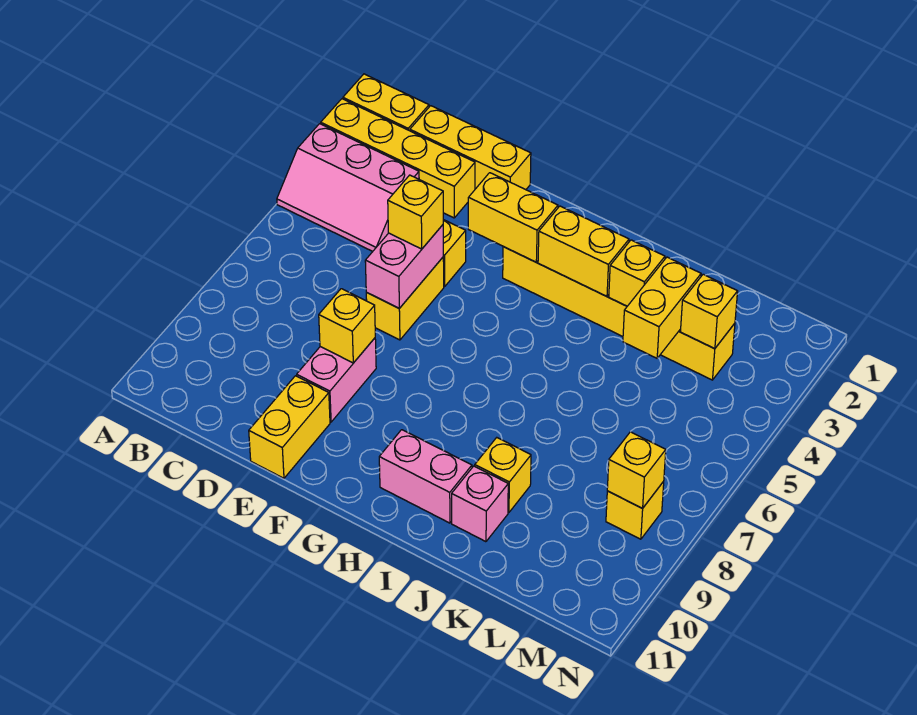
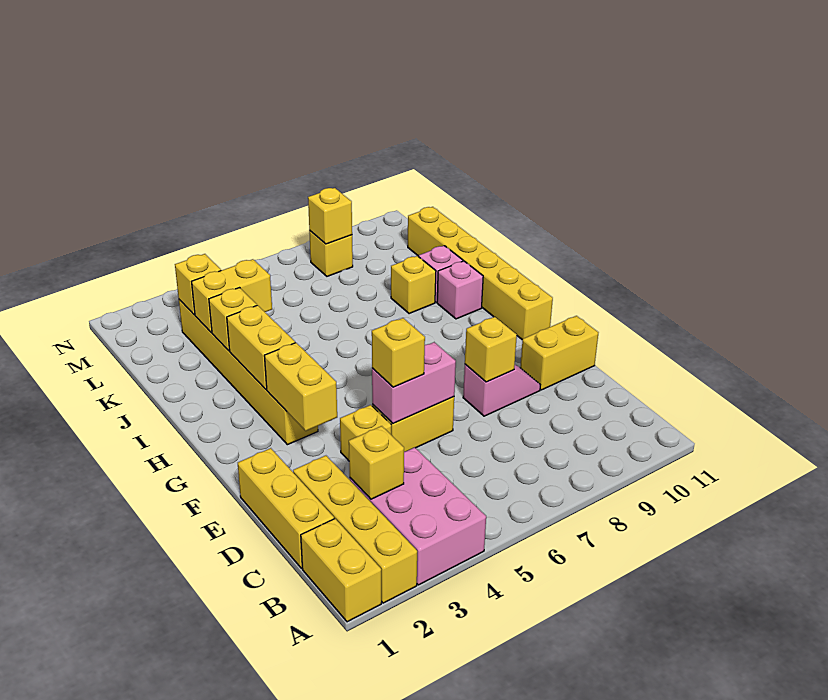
pink slope A3:C4 level 1 top 3 -> pink brick A3:C4 level 1
none -> yellow brick C3 level 2
pink brick E8:E9 level 1 -> pink slope E8:E9 level 1 top 8
none -> yellow brick G11:L11 level 1
pink brick H10:I10 level 1 -> pink brick I10 level 1

